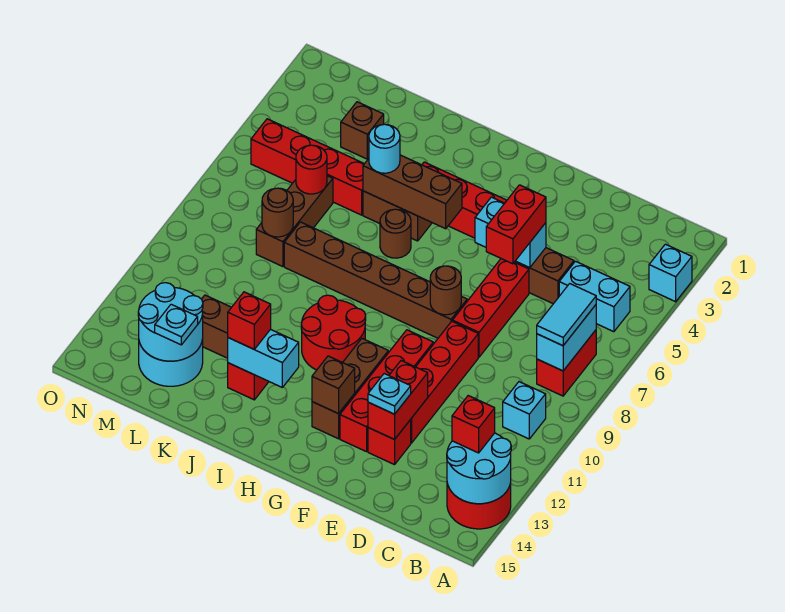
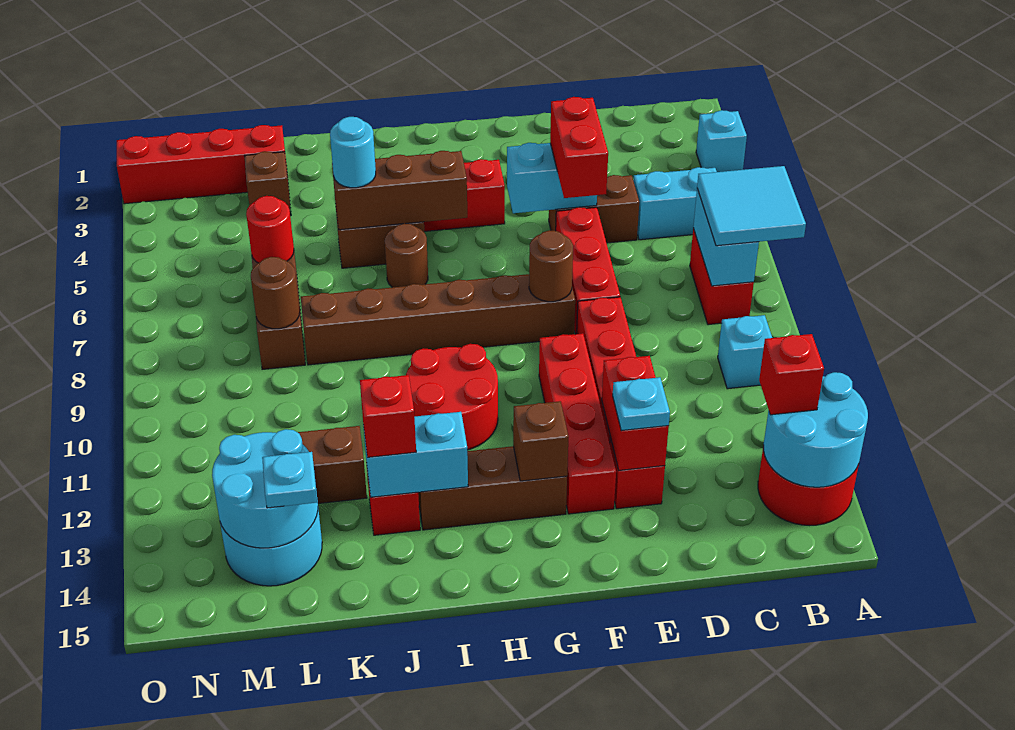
cyan tile B7:B8 level 3 -> cyan tile A7:B8 level 3
brown brick G11:G13 level 1 -> brown brick G13:I13 level 1
red brick K5:N5 level 1 -> red brick L2:O2 level 1

